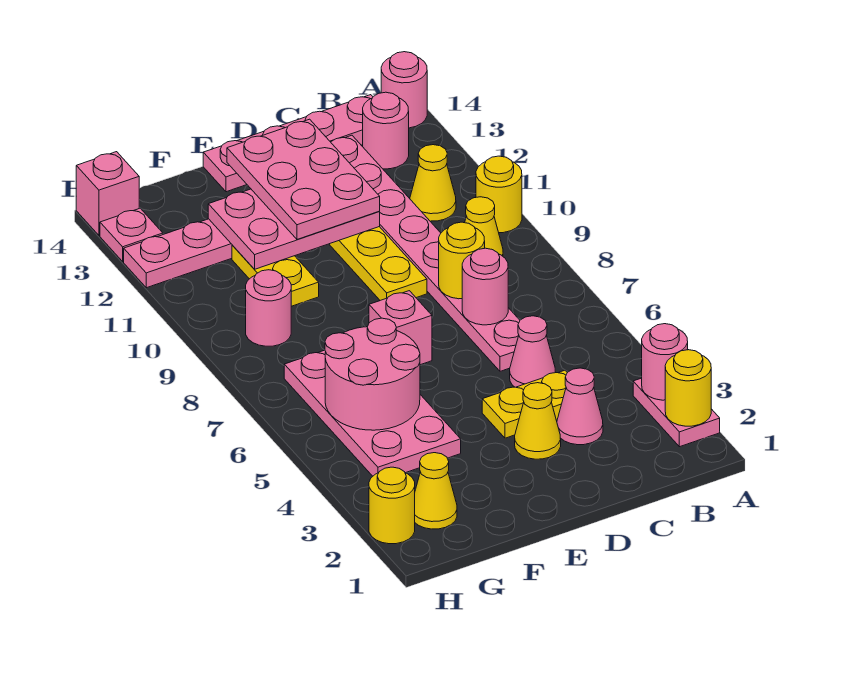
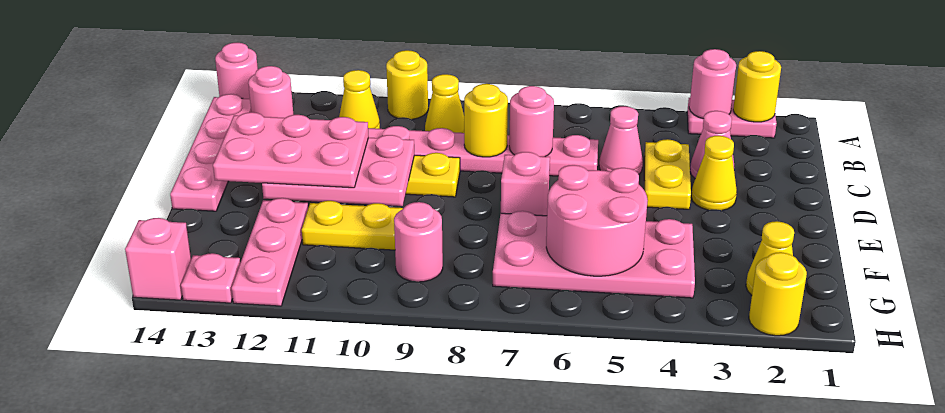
pink plate D11:F12 level 2 -> pink plate D10:E12 level 2

